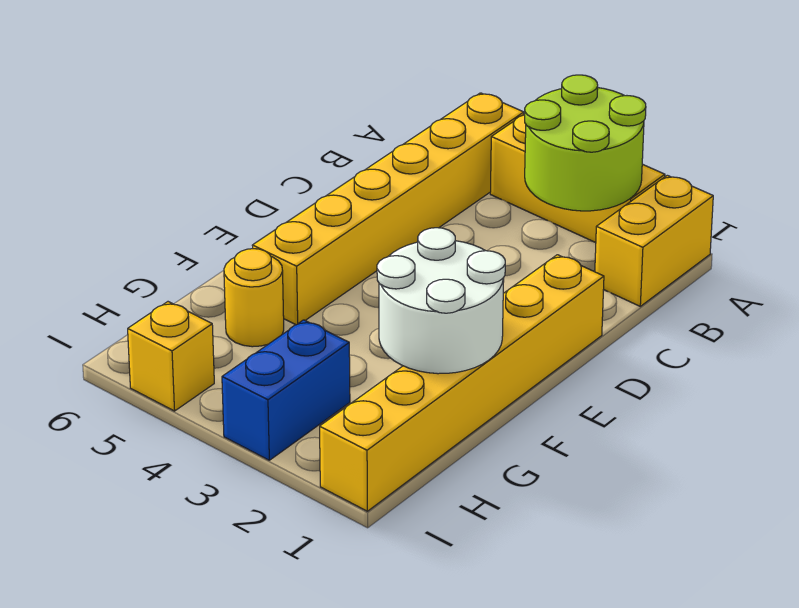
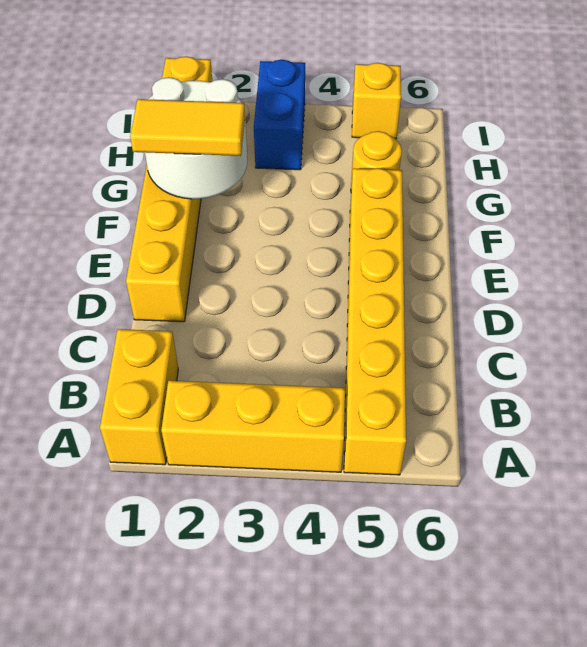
lime round brick A2:B3 level 2 -> none
none -> yellow tile F1:F2 level 3

